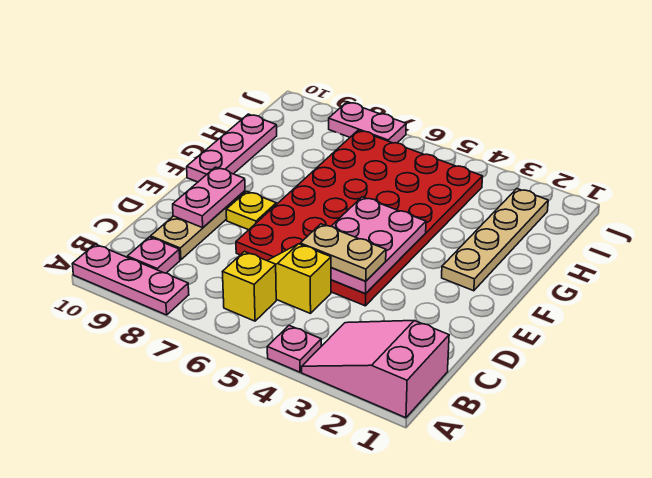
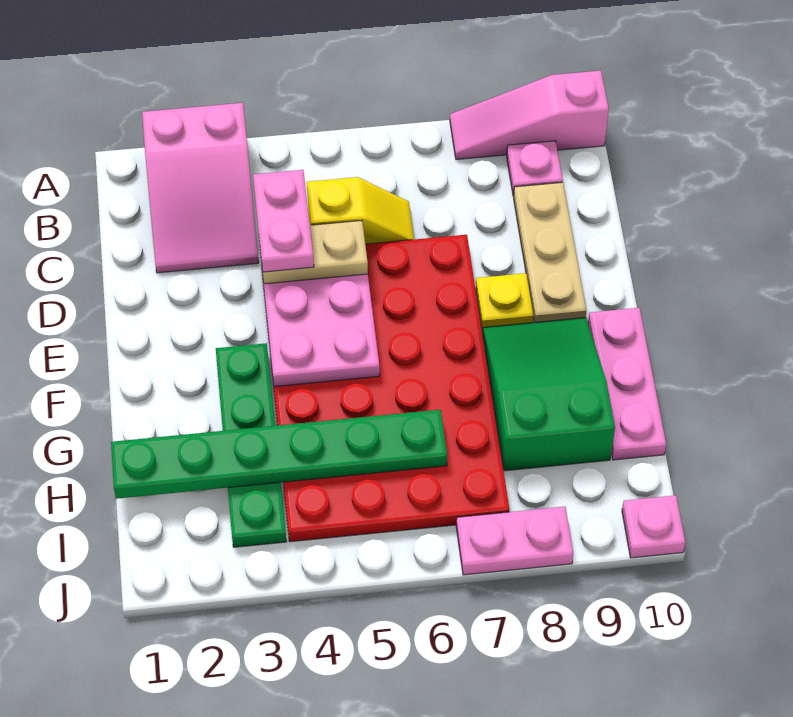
pink slope A1:B3 level 1 top 1 -> pink slope A2:C3 level 1 top A
pink plate A4 level 1 -> pink plate J10 level 1
pink plate A8:A10 level 1 -> pink slope A8:A10 level 1 top 10
yellow brick B6 level 1 -> none
pink plate D9:E9 level 2 -> pink plate C4:D4 level 4
tan plate F2:I2 level 1 -> none
none -> green plate F3:I3 level 1
none -> green slope F8:H9 level 1 top H
none -> green plate H1:H6 level 2

